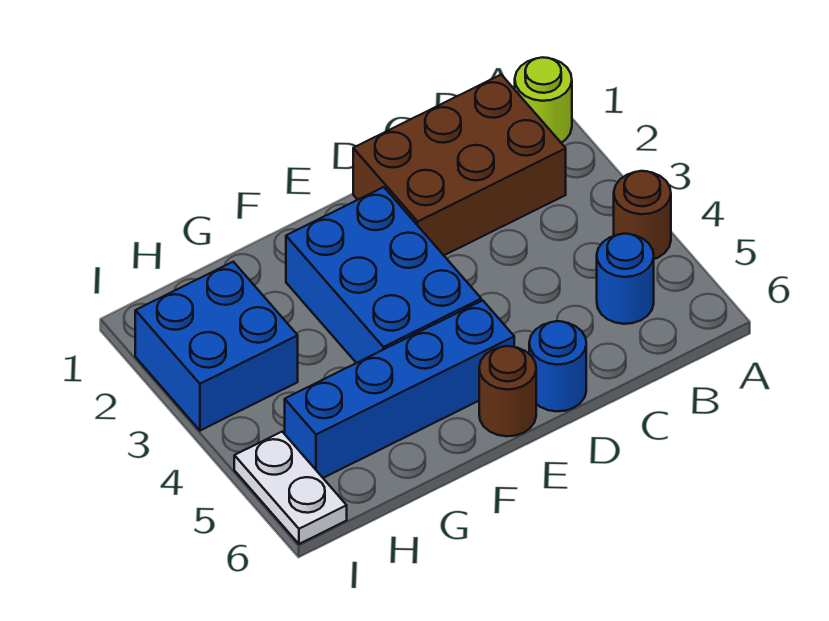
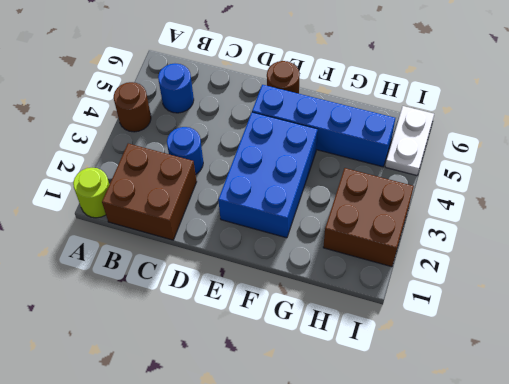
brown brick B1:D2 level 1 -> brown brick B1:C2 level 1
blue round brick D6 level 1 -> blue round brick C3 level 1
blue brick H2:I3 level 1 -> brown brick H2:I3 level 1

